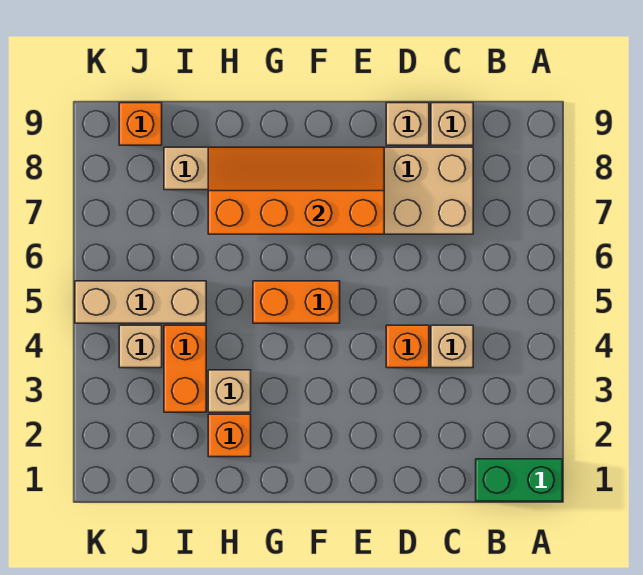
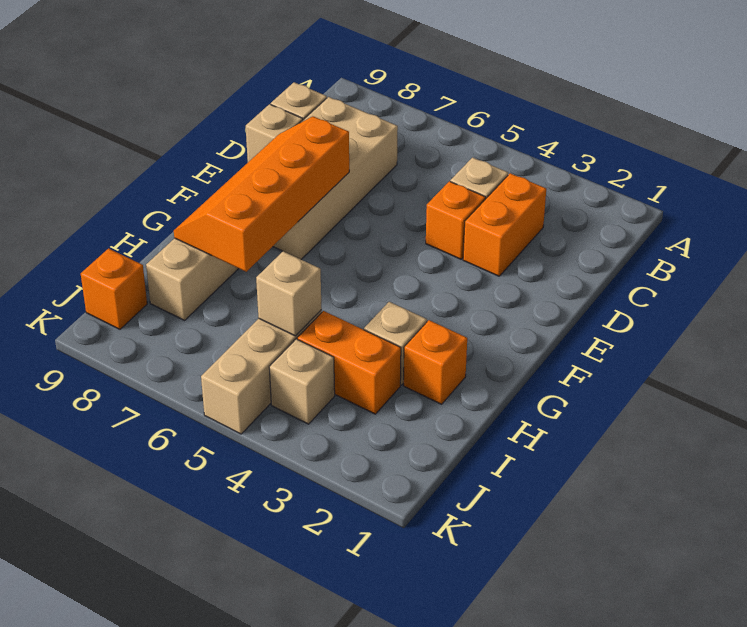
green brick A1:B1 level 1 -> none
orange brick F5:G5 level 1 -> orange brick C3:D3 level 1
none -> tan brick I5 level 2

